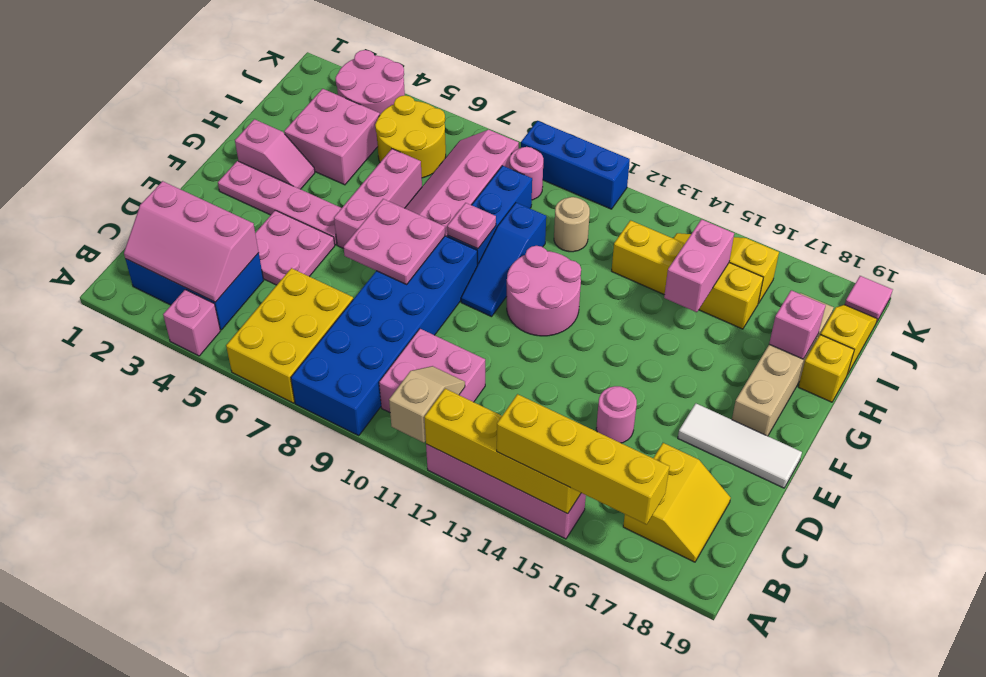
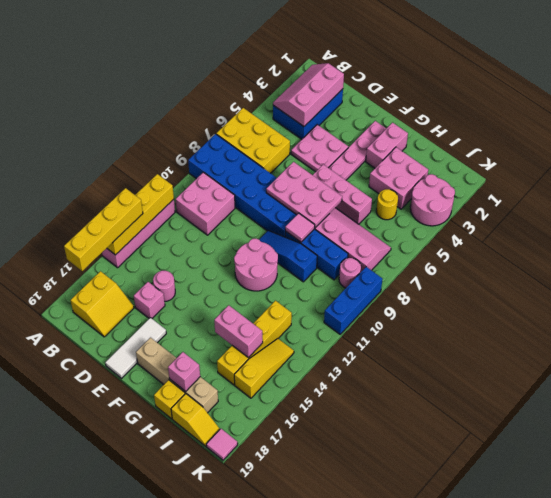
pink brick A4 level 1 -> pink brick D16 level 1
tan slope A11:B11 level 2 top A -> none
yellow slope B17:C18 level 1 top 17 -> yellow slope B17:C18 level 1 top B
pink plate E7:F8 level 2 -> pink plate E7:G8 level 2
pink slope G2:G3 level 1 top 2 -> pink brick G2:G3 level 1
pink plate G9 level 2 -> pink tile G9 level 2
yellow round brick I5:J6 level 1 -> yellow round brick I5 level 1
tan round brick I11 level 1 -> none

